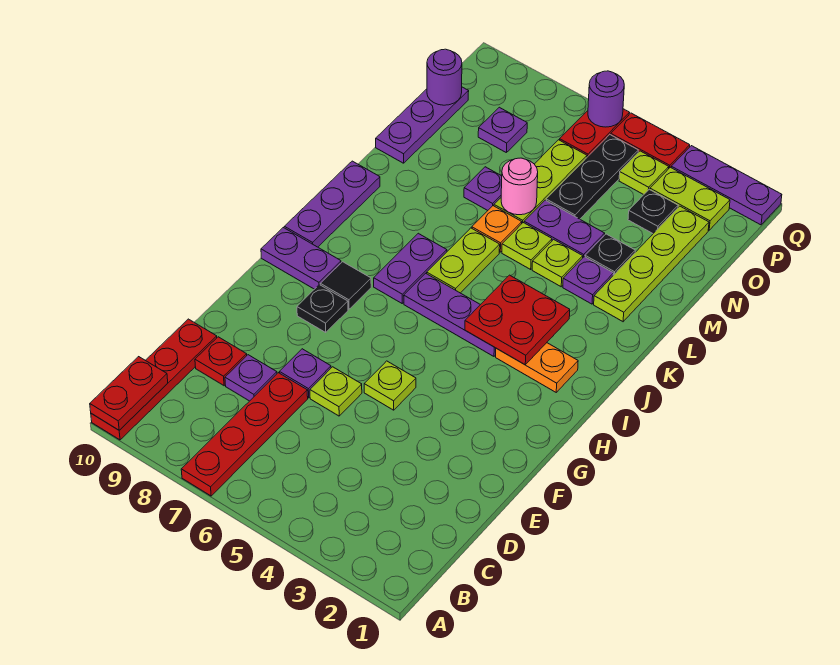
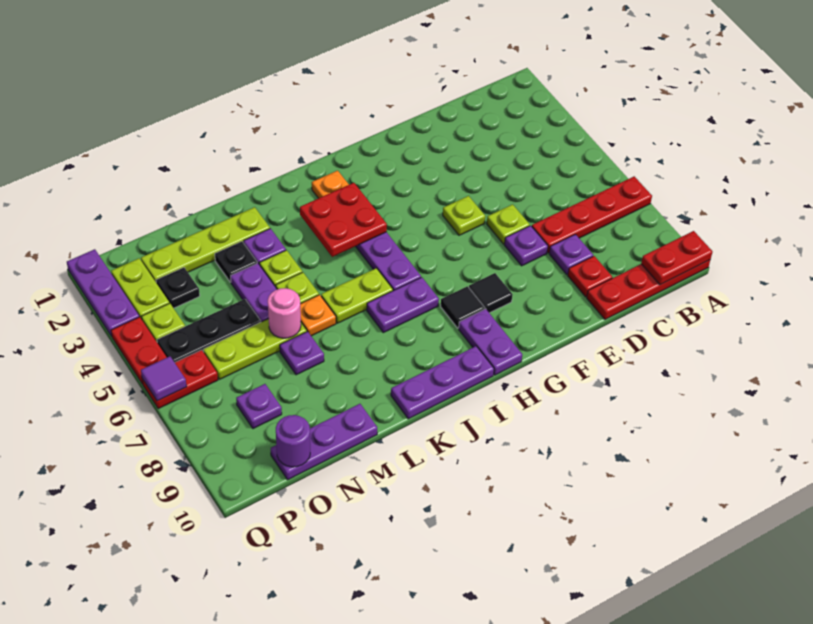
black plate G8 level 1 -> black tile G8 level 1
purple round brick Q6 level 2 -> purple tile Q6 level 2

